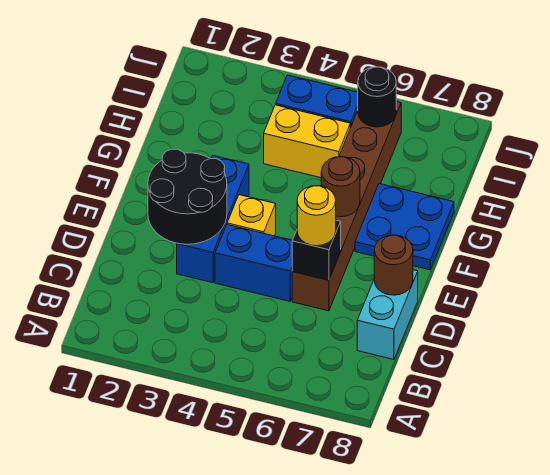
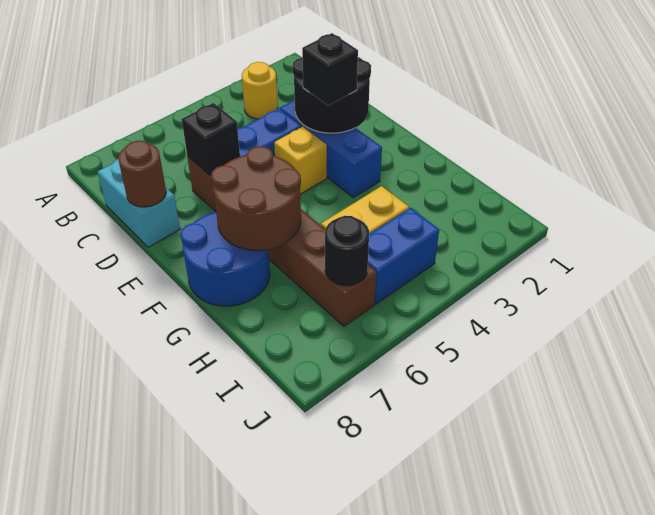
yellow round brick D6 level 3 -> yellow round brick B3 level 1
none -> black brick E3 level 3
brown round brick F6 level 2 -> brown round brick F6:G7 level 2
blue plate F7:G8 level 1 -> blue round brick F7:G8 level 1

